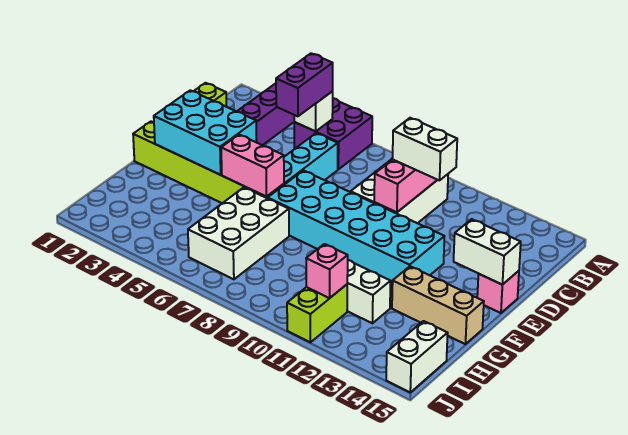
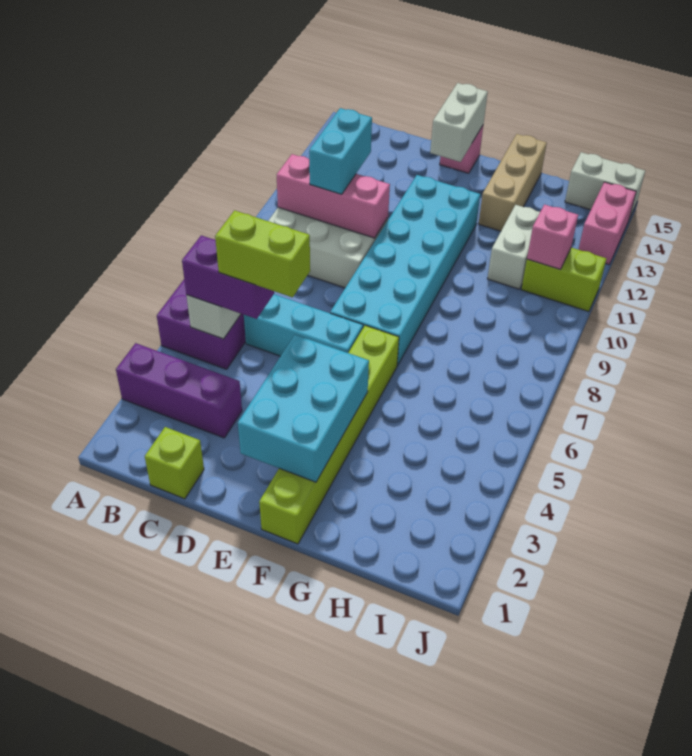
none -> lime brick C5:D5 level 4
white brick C10:C11 level 3 -> cyan brick C10:C11 level 3
pink brick F5:F6 level 2 -> pink brick J13:J14 level 1
white brick G6:I7 level 1 -> none

